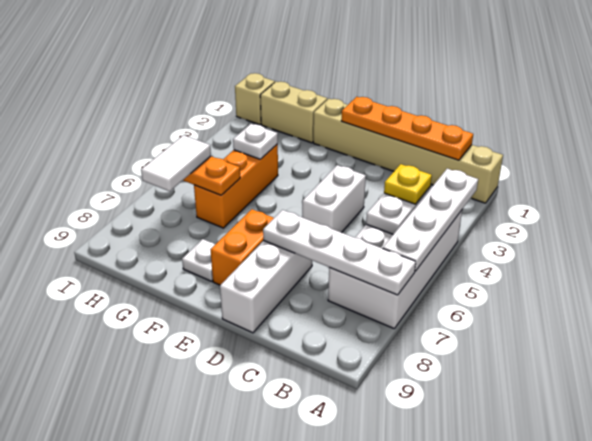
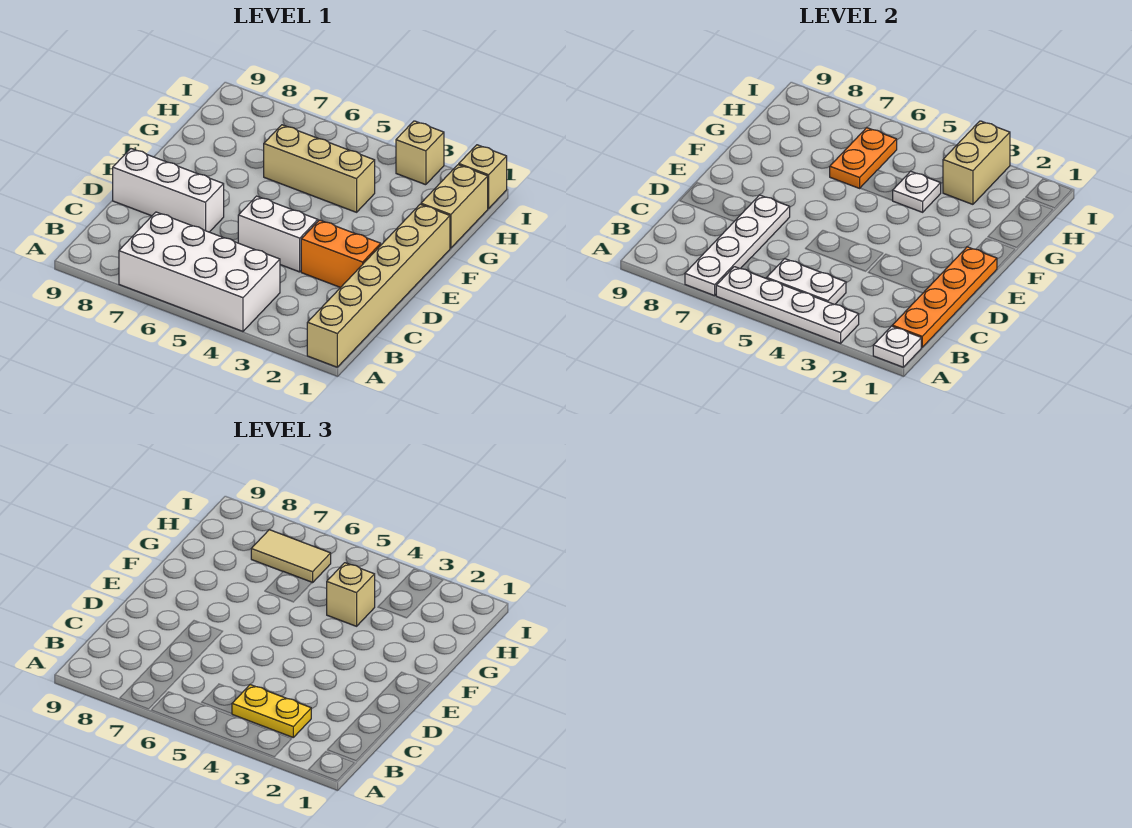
yellow plate B4 level 3 -> yellow plate B3:B4 level 3
orange brick E7:E8 level 1 -> orange brick D2:D3 level 1
white plate F8 level 1 -> white plate A1 level 2
orange brick G4:G6 level 1 -> tan brick G4:G6 level 1
none -> tan brick G4 level 3
none -> tan brick H3:I3 level 2
white tile H6:H7 level 3 -> tan tile H6:H7 level 3
none -> tan brick I3 level 1

